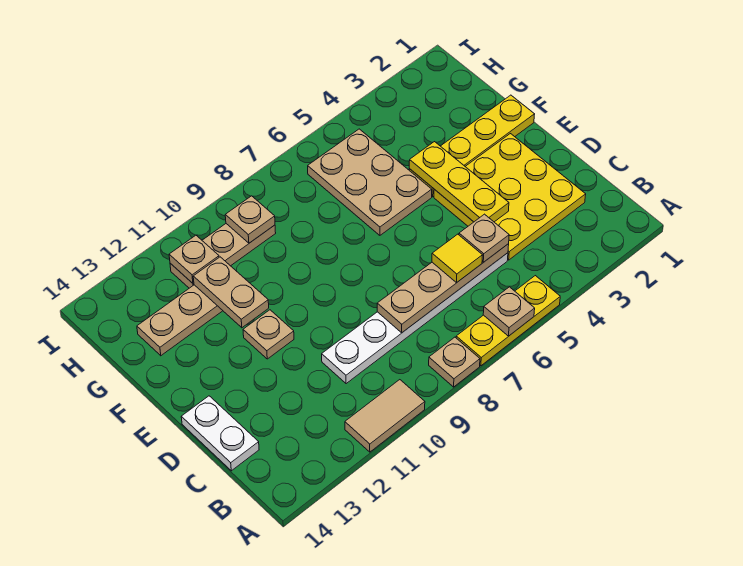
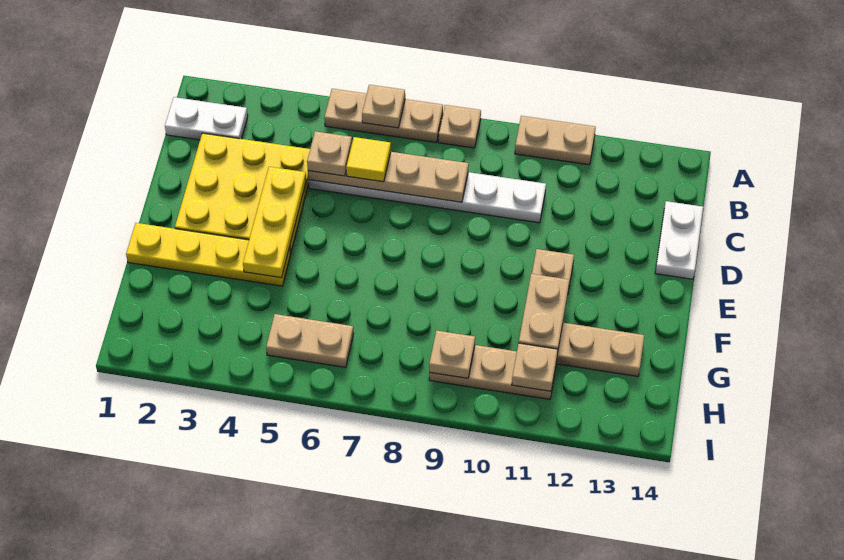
yellow plate A5:A7 level 1 -> tan plate A5:A7 level 1
tan tile A10:A11 level 1 -> tan plate A10:A11 level 1
none -> white plate B1:B2 level 1
tan plate F5:H6 level 1 -> tan plate H5:H6 level 1

